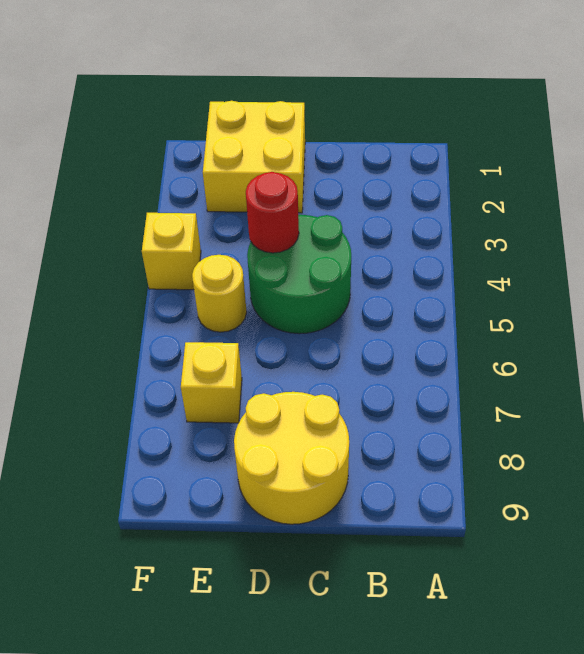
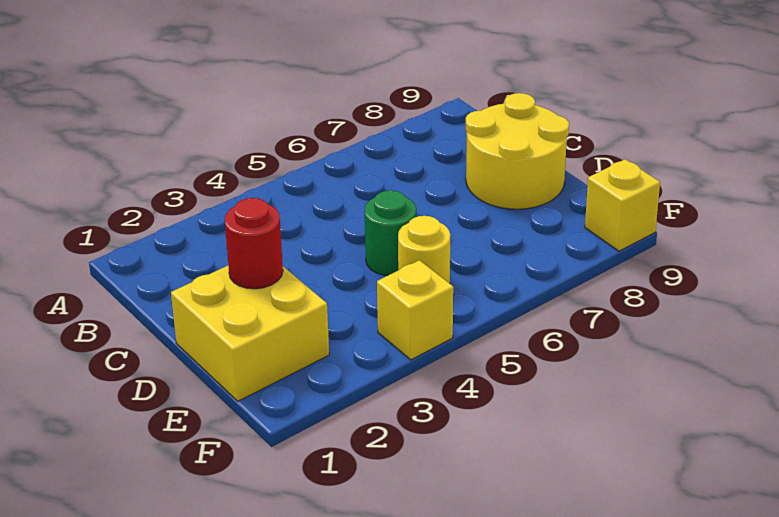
green round brick C4:D5 level 1 -> green round brick D5 level 1
red round brick D4 level 2 -> red round brick D2 level 2
yellow brick E7 level 1 -> yellow brick F9 level 1

